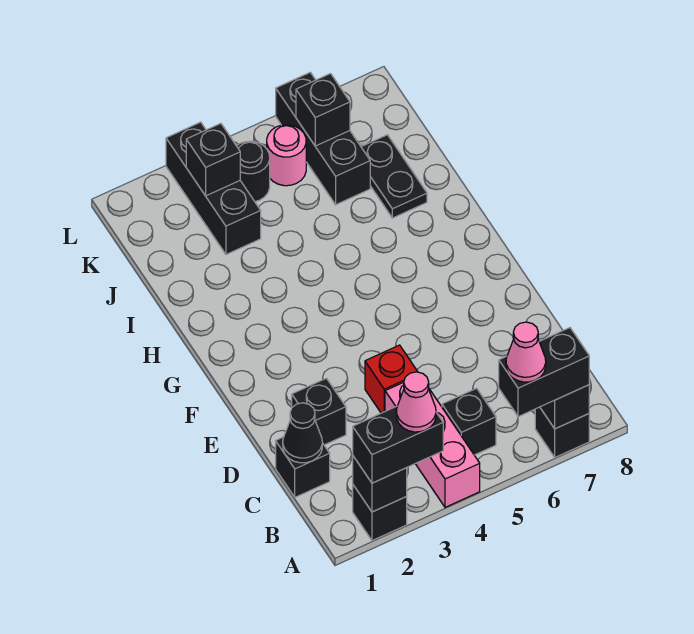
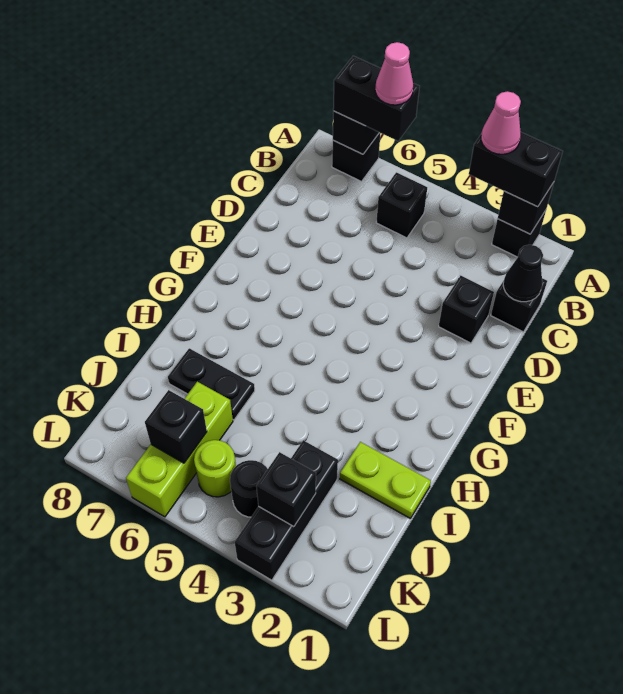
pink brick A4:C4 level 1 -> none
red brick D4 level 1 -> none
none -> lime plate I1:I2 level 1
black plate I7:J7 level 1 -> black plate I6:I7 level 1
black brick J6:L6 level 1 -> lime brick J6:L6 level 1
pink round brick K5 level 1 -> lime round brick K5 level 1

